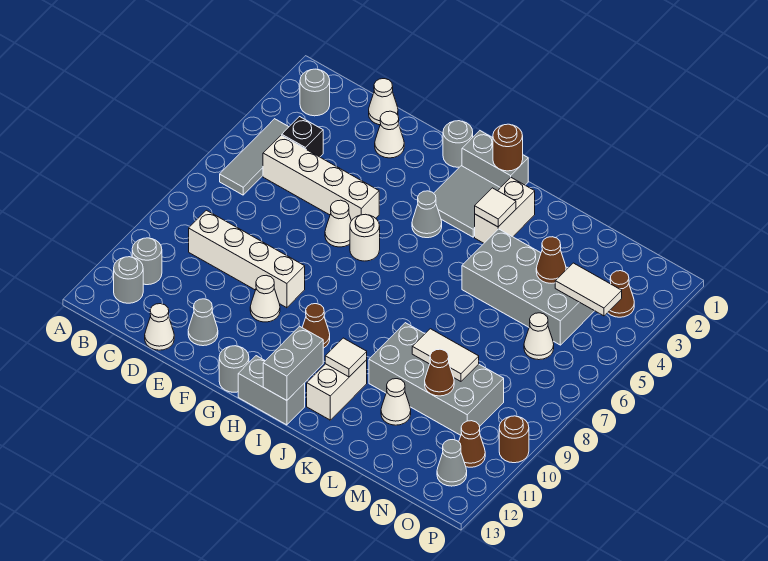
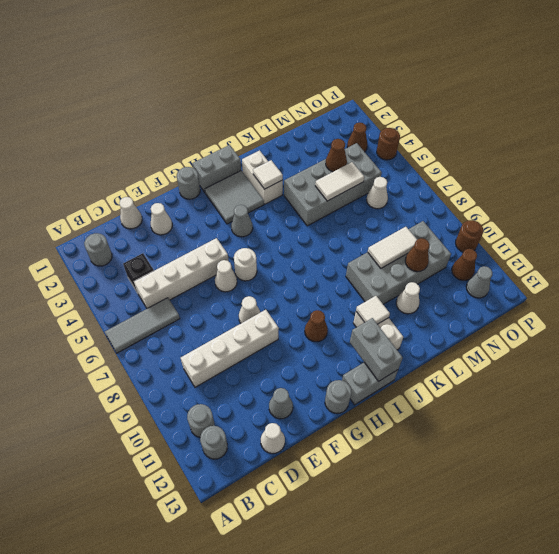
grey tile B4:B6 level 1 -> grey tile A6:C6 level 1
white cone F10 level 1 -> white cone F8 level 1
brown round brick I1 level 2 -> brown round brick P4 level 1
white tile N4:O4 level 2 -> white tile L5:M5 level 2

